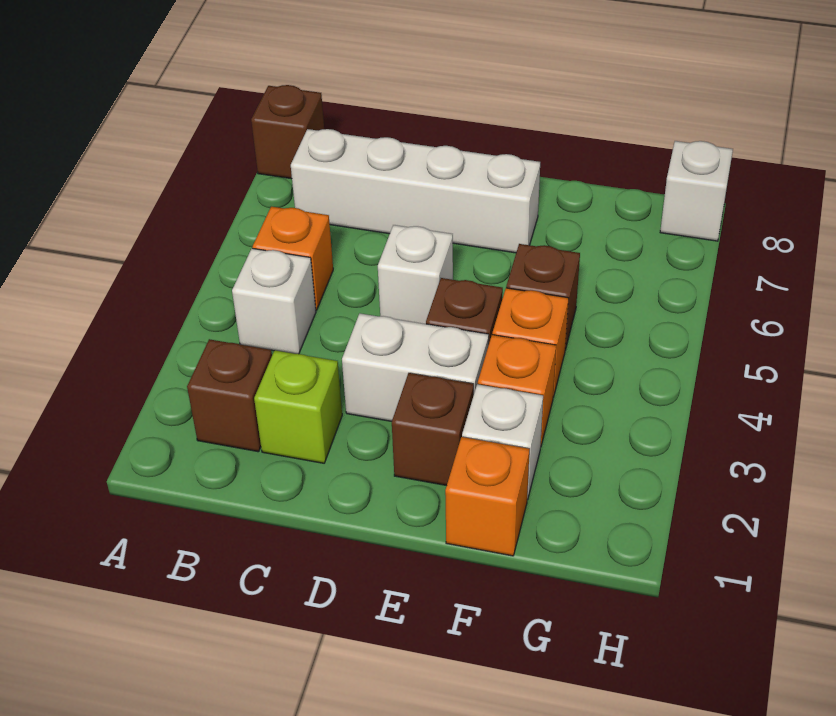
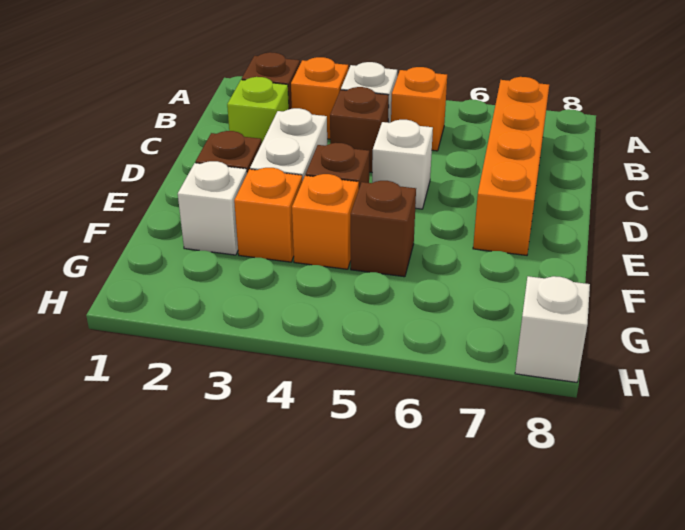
brown brick A8 level 1 -> brown brick C4 level 1
white brick B7:E7 level 1 -> orange brick B7:E7 level 1
orange brick F1 level 1 -> orange brick B3 level 1

